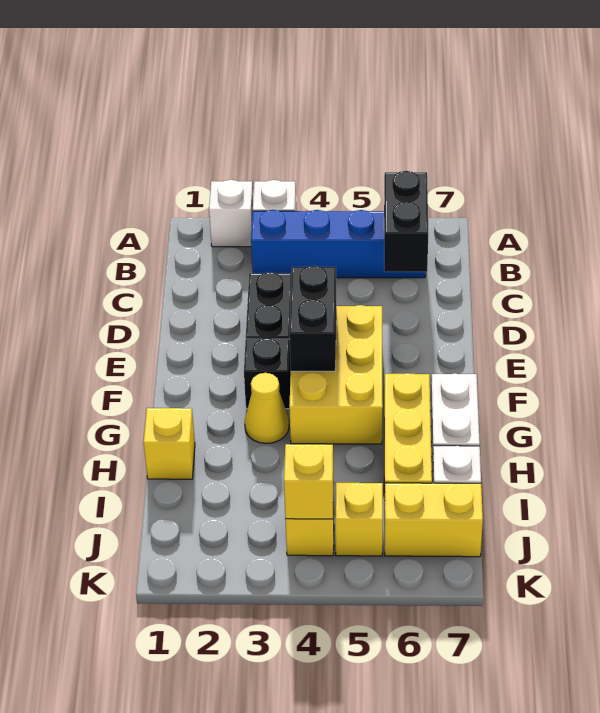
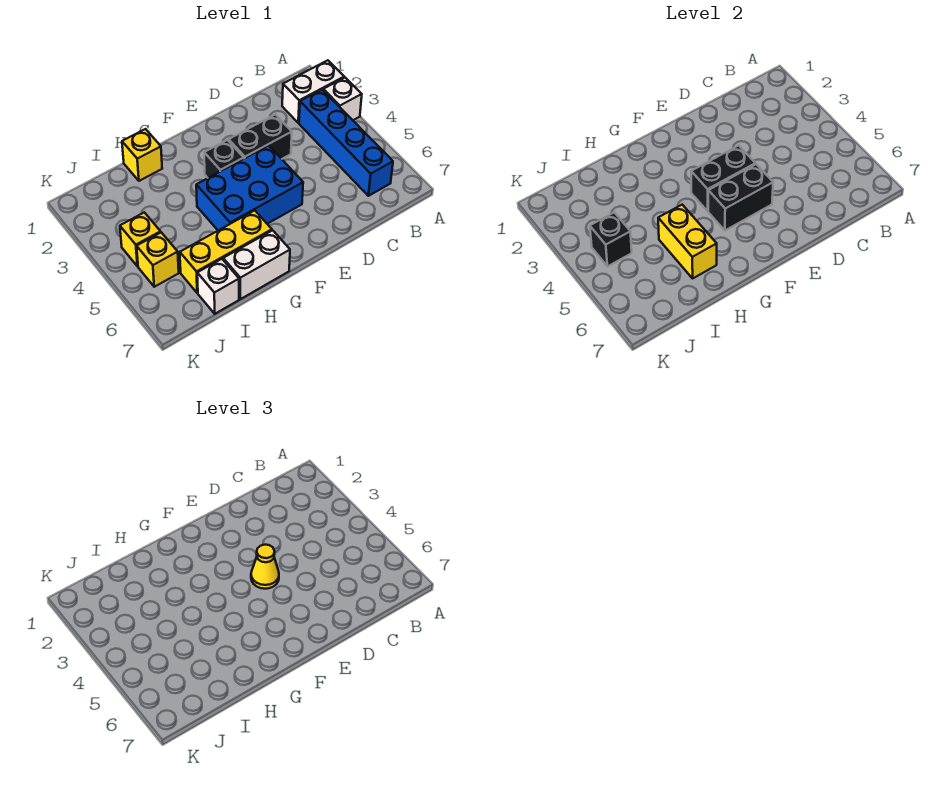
white brick A2 level 1 -> white brick A2:B2 level 1
black brick B6:C6 level 2 -> black brick E5:F5 level 2
yellow brick E4:G5 level 1 -> blue brick E4:G5 level 1
yellow cone G3 level 1 -> yellow cone E4 level 3
yellow brick J4 level 2 -> black brick J4 level 2
yellow brick J6:J7 level 1 -> yellow brick H5:H6 level 2

